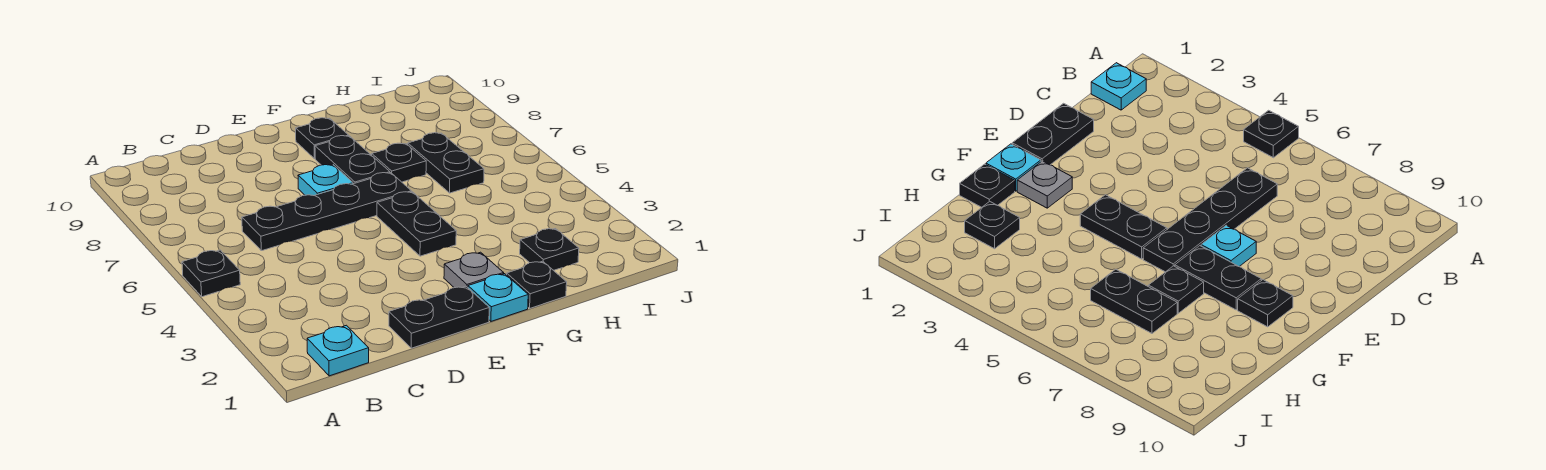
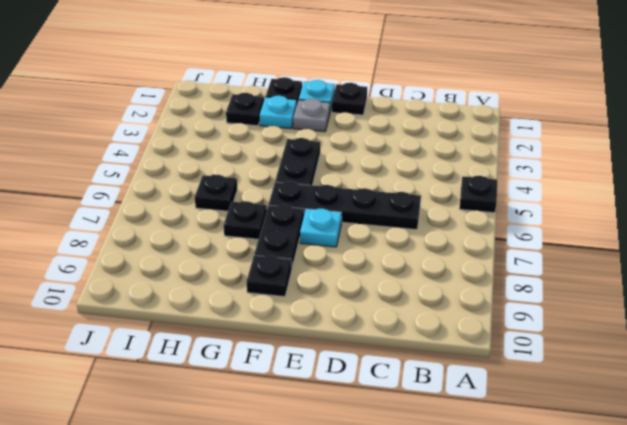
cyan plate B1 level 1 -> cyan plate G2 level 1
black plate D1:E1 level 1 -> black plate E1 level 1
black plate H6:H7 level 1 -> black plate H6 level 1

